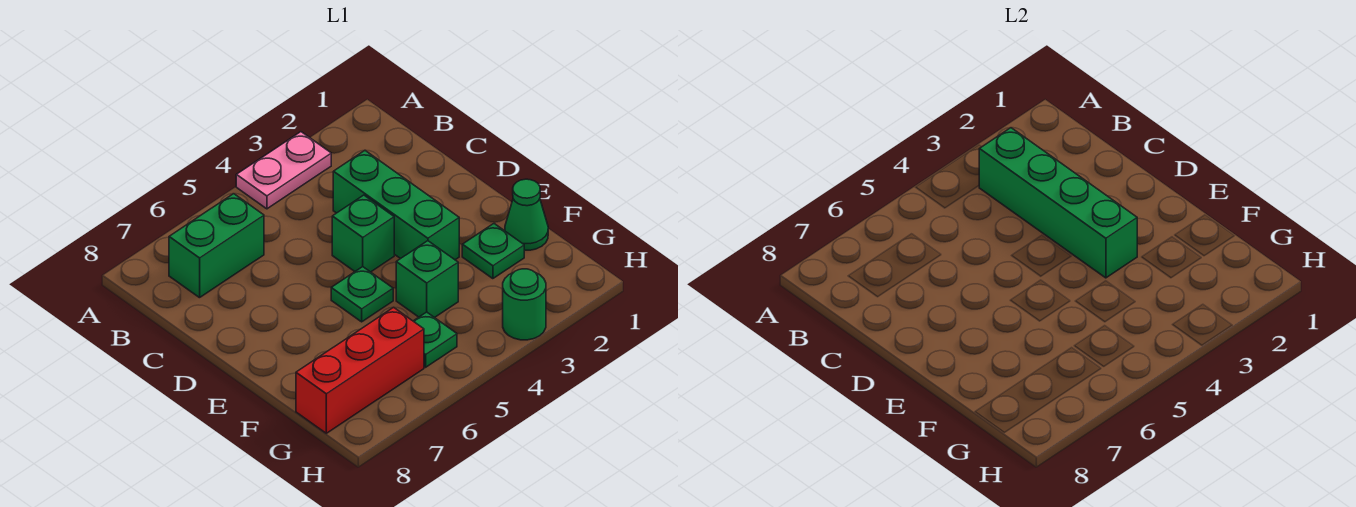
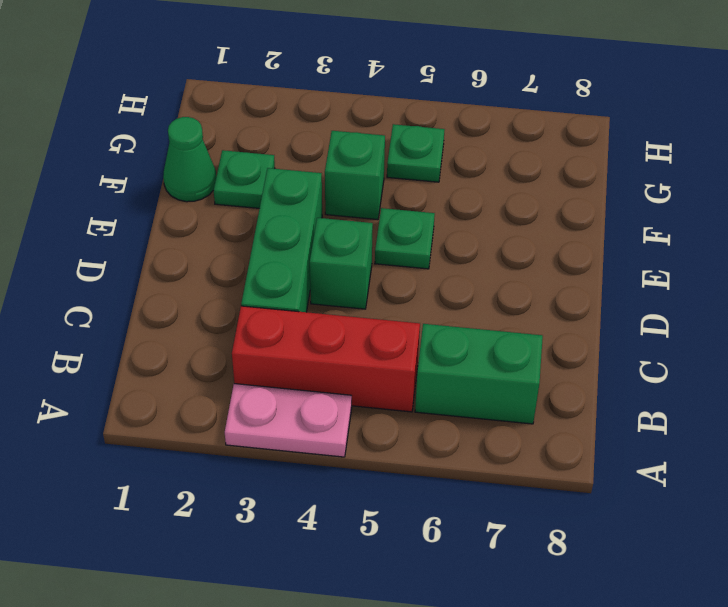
green brick B3:E3 level 2 -> none
red brick G6:G8 level 1 -> red brick B3:B5 level 1
green round brick H3 level 1 -> none

